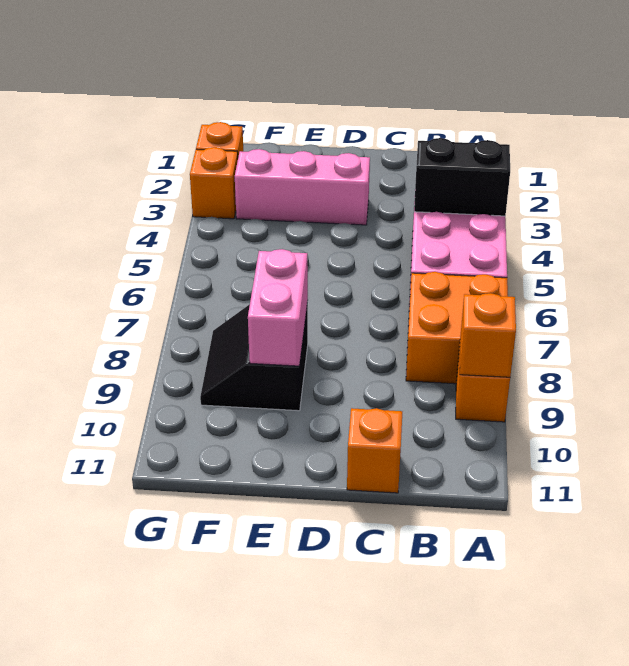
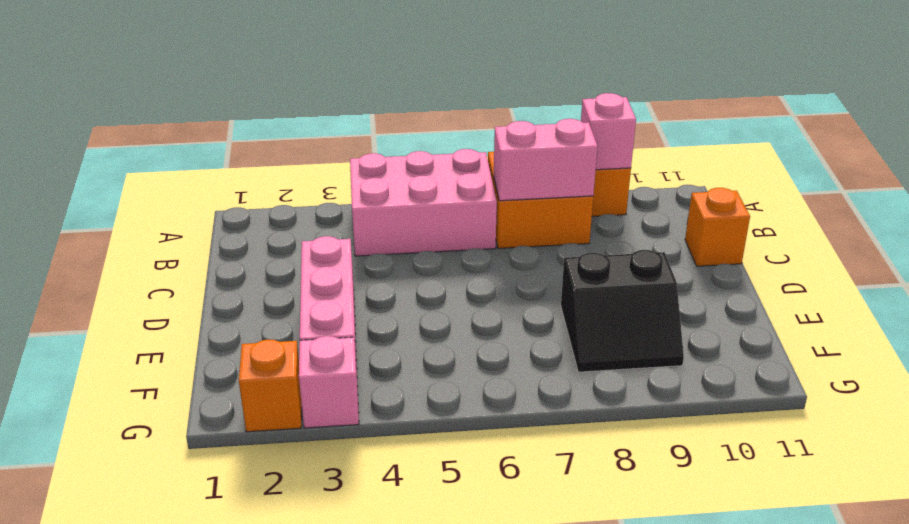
black brick A4:B4 level 2 -> none
orange brick A9 level 2 -> pink brick A9 level 2
pink brick E8:E9 level 2 -> pink brick B7:B8 level 2
orange brick G3 level 1 -> pink brick G3 level 1

